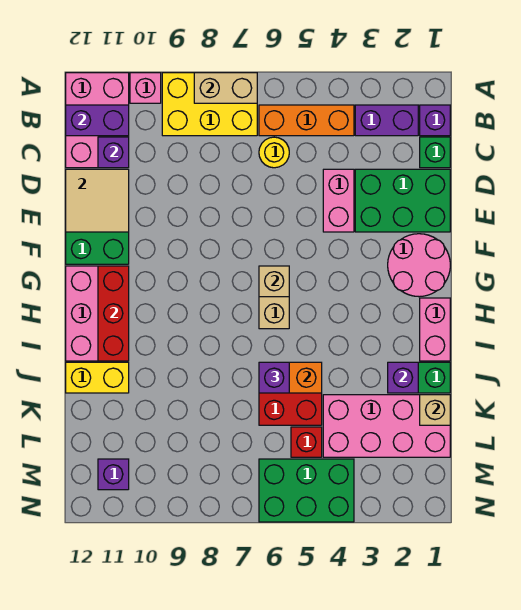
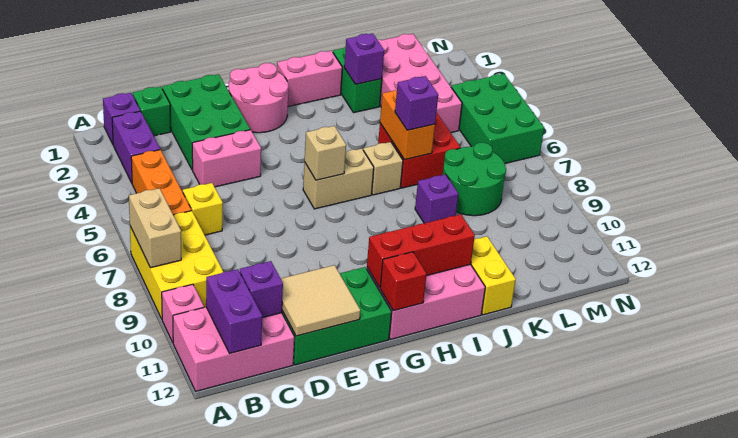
yellow round brick C6 level 1 -> yellow brick C6 level 1
tan brick K1 level 2 -> tan brick I6 level 1
none -> green round brick K7:L8 level 1
red brick L5 level 1 -> red brick G12 level 2
purple brick M11 level 1 -> purple brick J8 level 1

